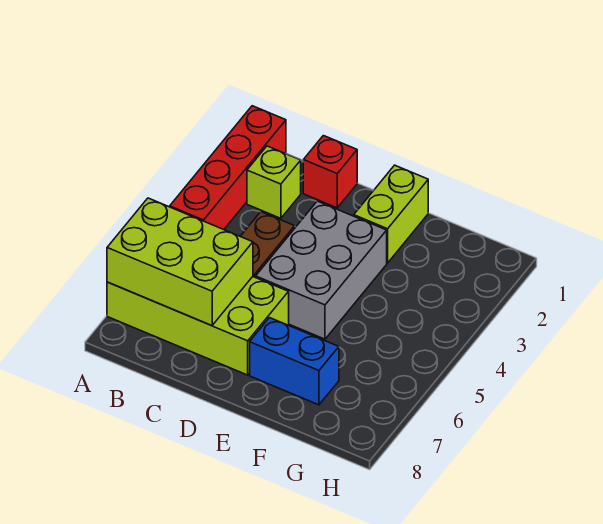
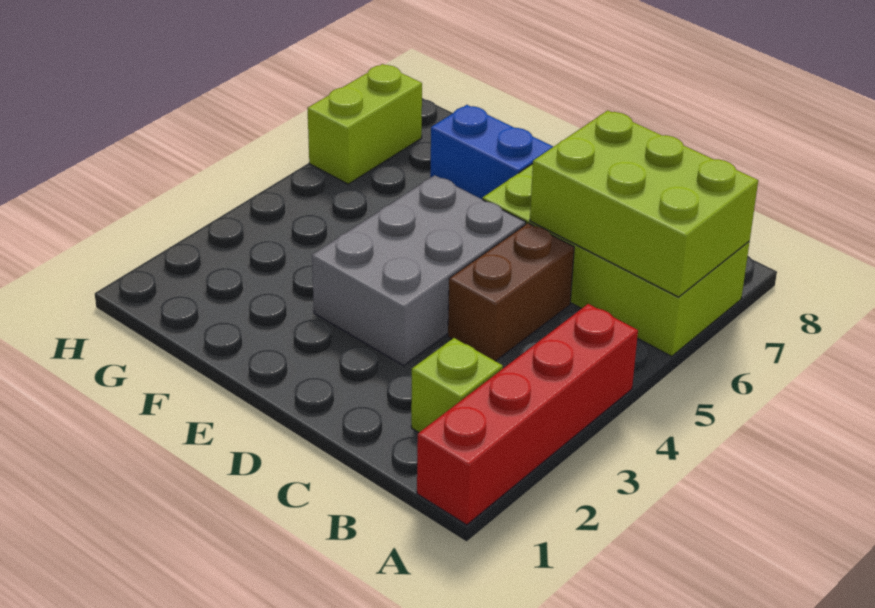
red brick C1 level 1 -> none
lime brick E1:E2 level 1 -> lime brick H6:H7 level 1

